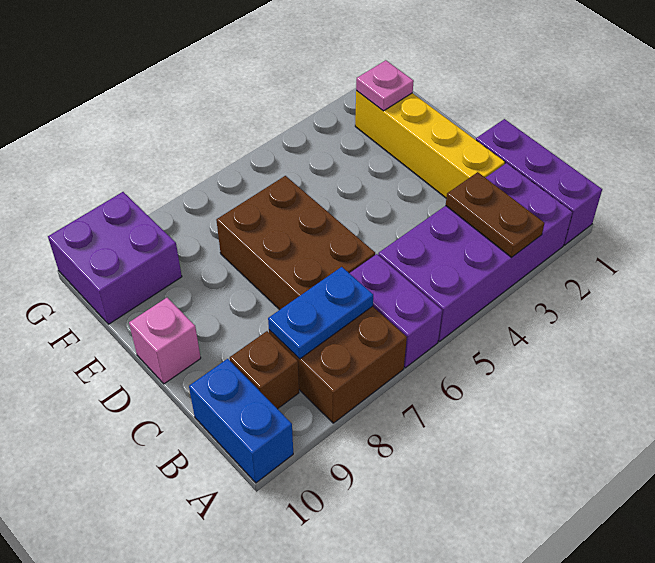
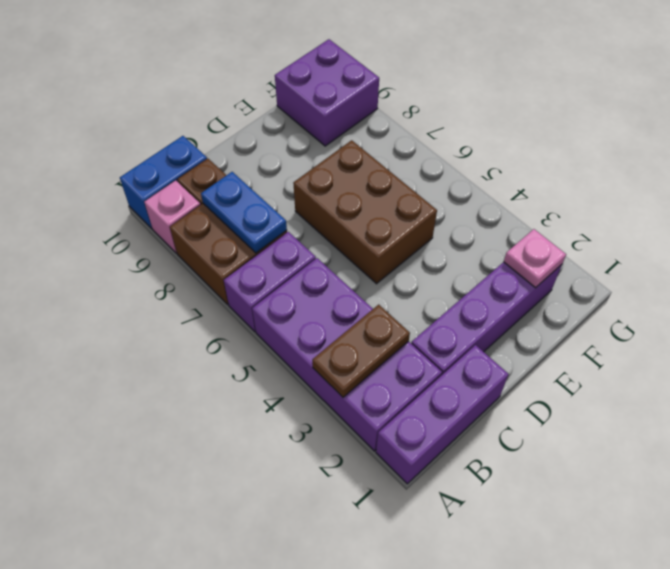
yellow brick C2:F2 level 1 -> purple brick C2:F2 level 1
brown brick C6:E7 level 1 -> brown brick D5:E7 level 1
pink brick D10 level 1 -> pink brick A9 level 1

